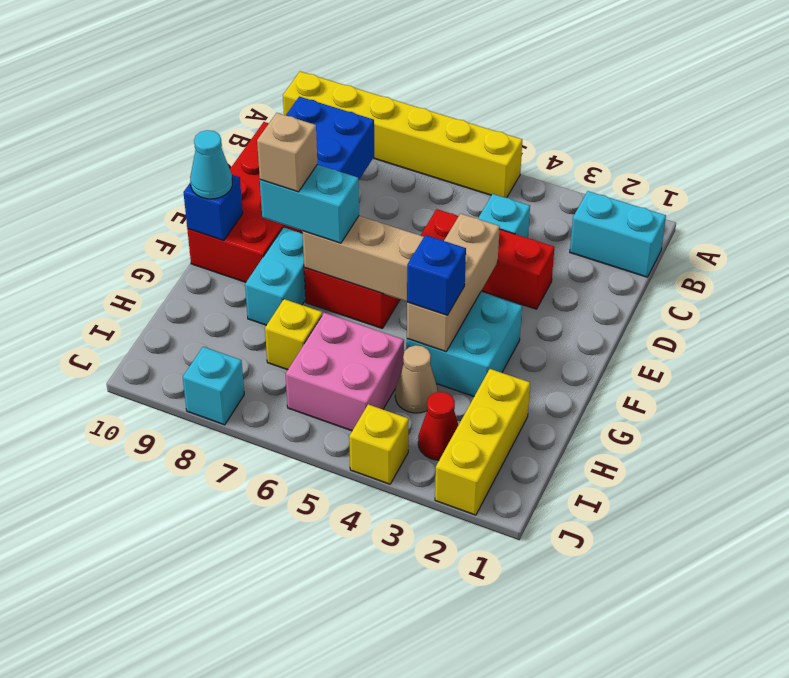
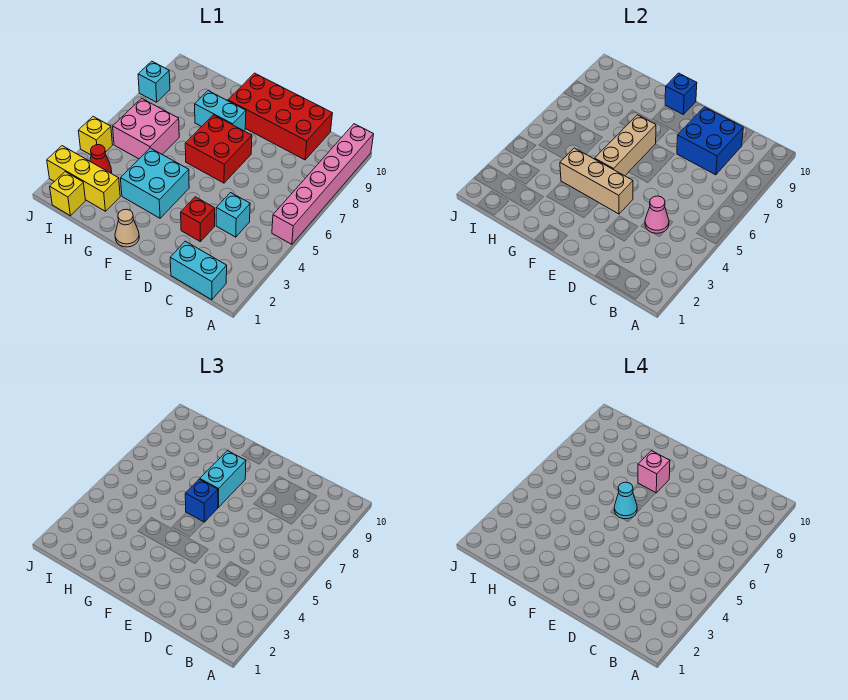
yellow brick A5:A10 level 1 -> pink brick A5:A10 level 1
cyan brick B1:B2 level 1 -> cyan brick B1:C1 level 1
none -> pink cone C4 level 2
red brick D3:D5 level 1 -> red brick D3 level 1
tan brick F8 level 4 -> pink brick F8 level 4
cyan cone F10 level 3 -> cyan cone F6 level 4
blue brick G4 level 3 -> blue brick F6 level 3
tan cone H4 level 1 -> tan cone F1 level 1
yellow brick H7 level 1 -> yellow brick I1 level 1

